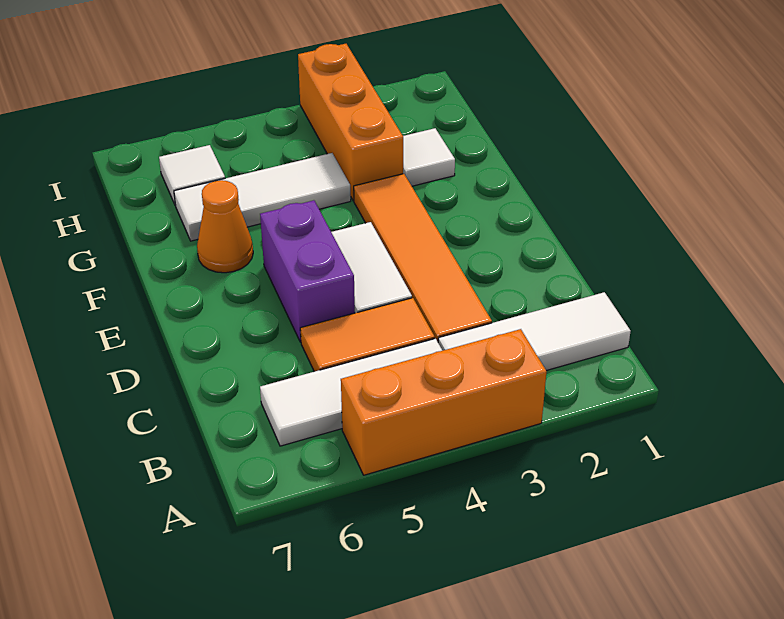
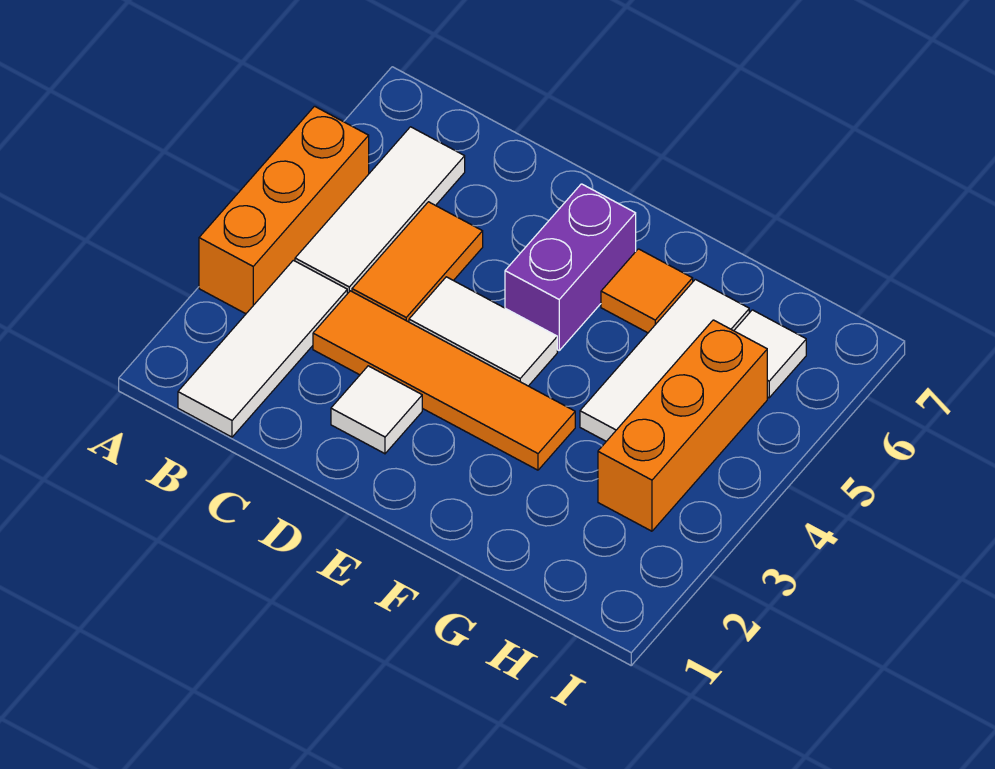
purple brick D5:E5 level 1 -> purple brick E5:E6 level 1
orange cone F6 level 1 -> orange tile F6 level 1
white tile G2 level 1 -> white tile D2 level 1
orange brick G3:I3 level 1 -> orange brick H3:H5 level 1

